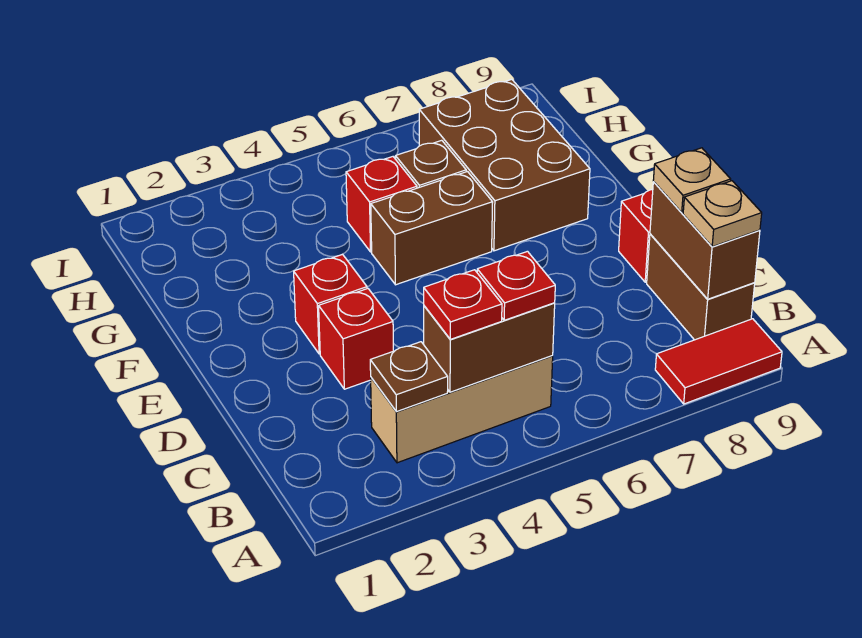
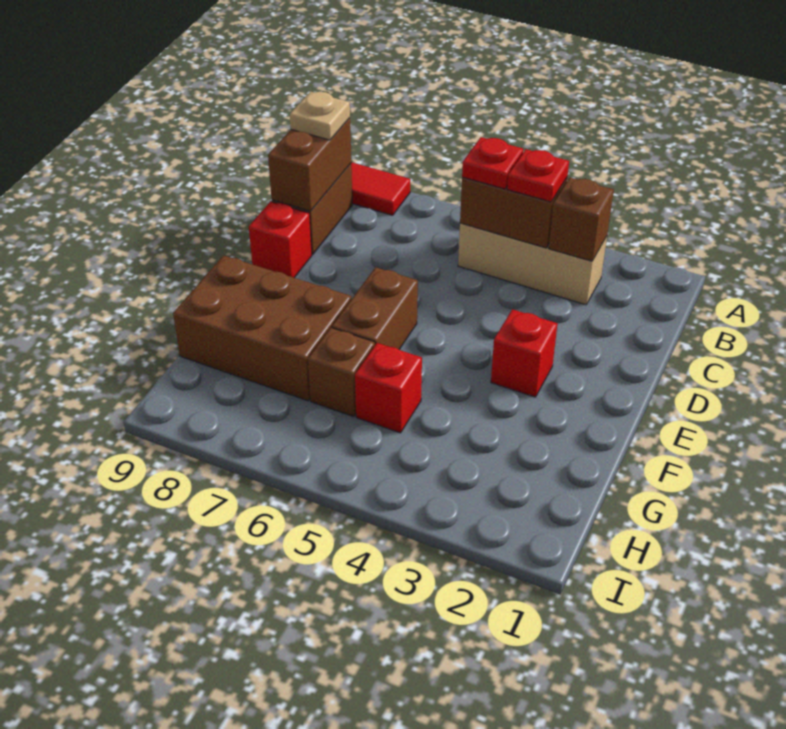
brown plate B3 level 2 -> brown brick B3 level 2
tan plate C9 level 3 -> none
red brick D3 level 1 -> none
brown brick F5:F6 level 1 -> brown brick E6:F6 level 1
brown brick F7:H8 level 1 -> brown brick F7:G9 level 1

